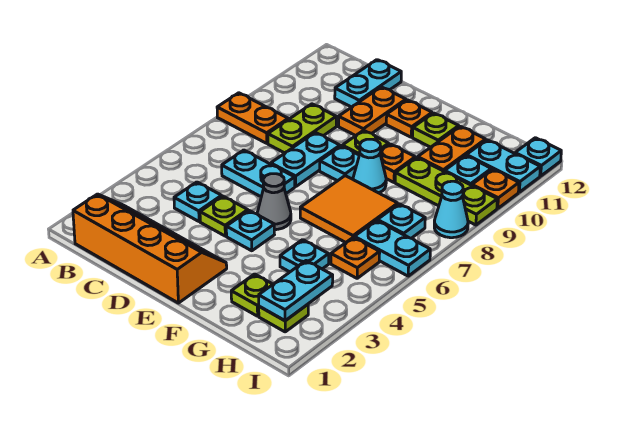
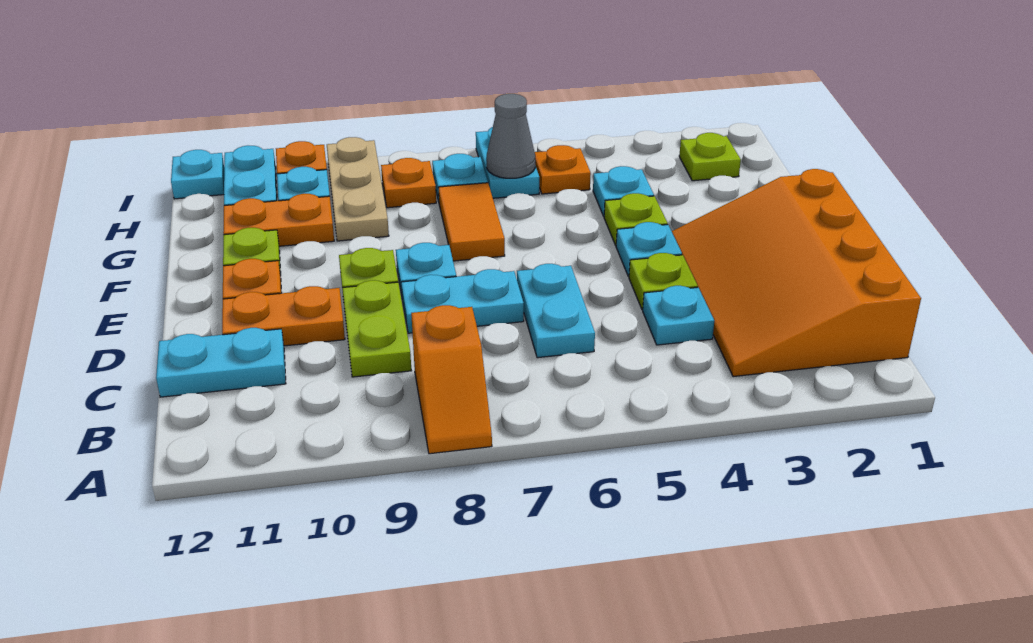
orange plate A8:B8 level 1 -> orange slope A8:B8 level 1 top B
orange slope B1:E2 level 1 top 1 -> orange slope B1:E3 level 1 top 1
lime plate C8:C9 level 1 -> lime plate C9:D9 level 1
grey cone E5 level 1 -> grey cone H6 level 2
orange tile F6:G7 level 1 -> orange tile F7:G7 level 1
cyan cone F8 level 1 -> none
orange plate F9 level 1 -> orange plate H8 level 1
lime plate G2 level 1 -> lime plate F4 level 1
lime plate G9:I9 level 1 -> tan plate G9:I9 level 1
cyan plate H2:H3 level 2 -> none
cyan cone I8 level 1 -> none

